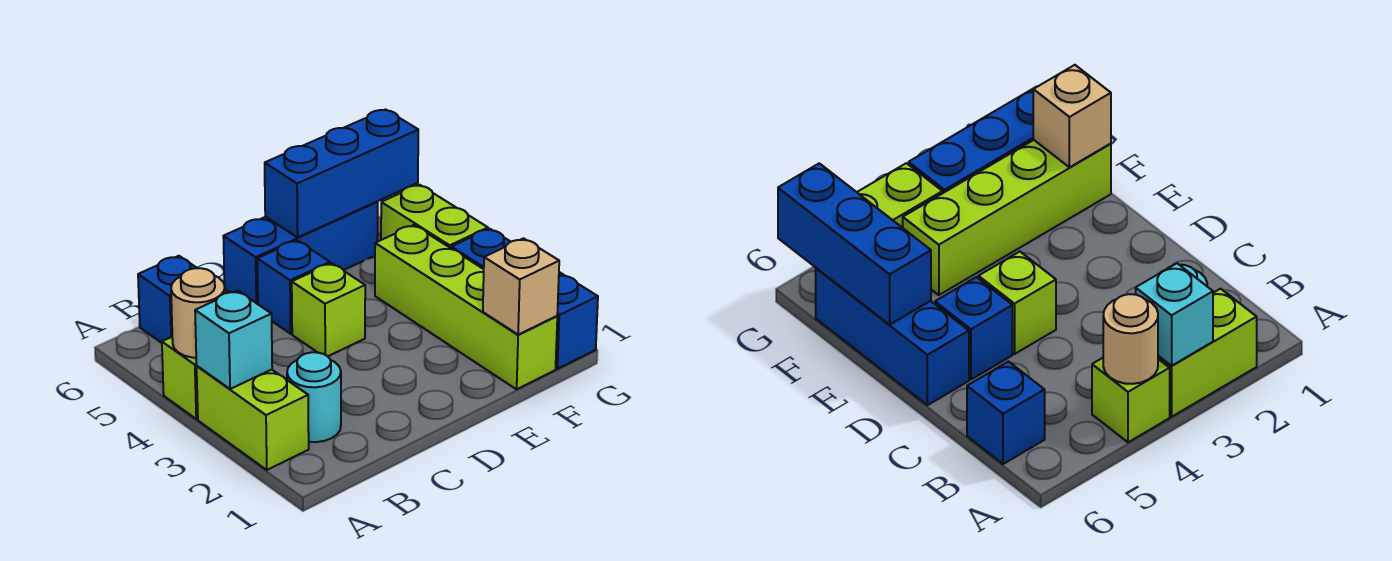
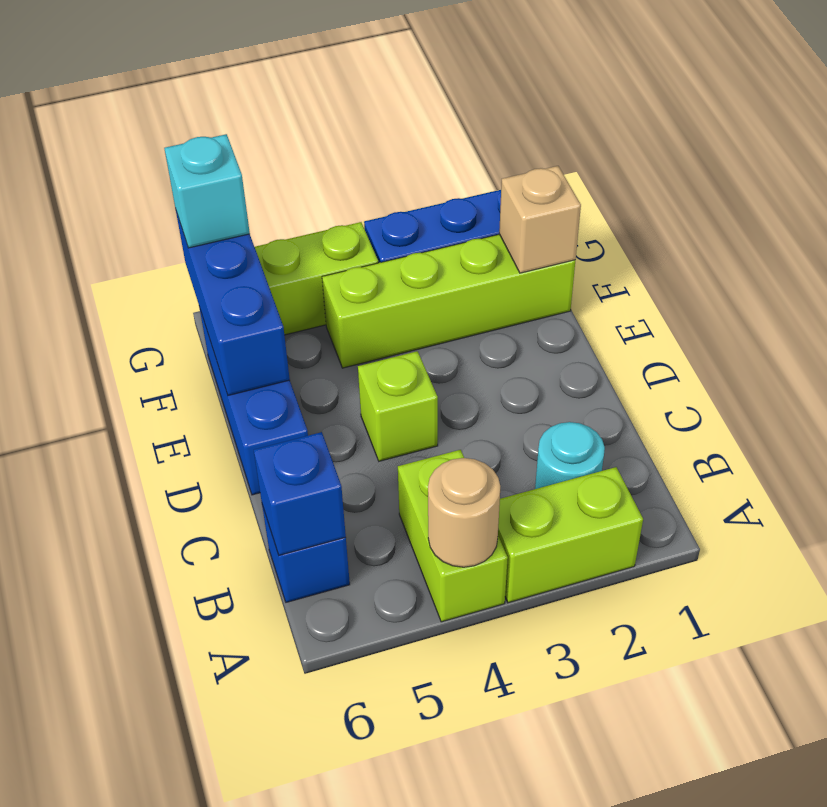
cyan brick A3 level 2 -> cyan brick G6 level 3
lime brick A4 level 1 -> lime brick A4:B4 level 1
blue brick D5 level 1 -> blue brick B6 level 2

